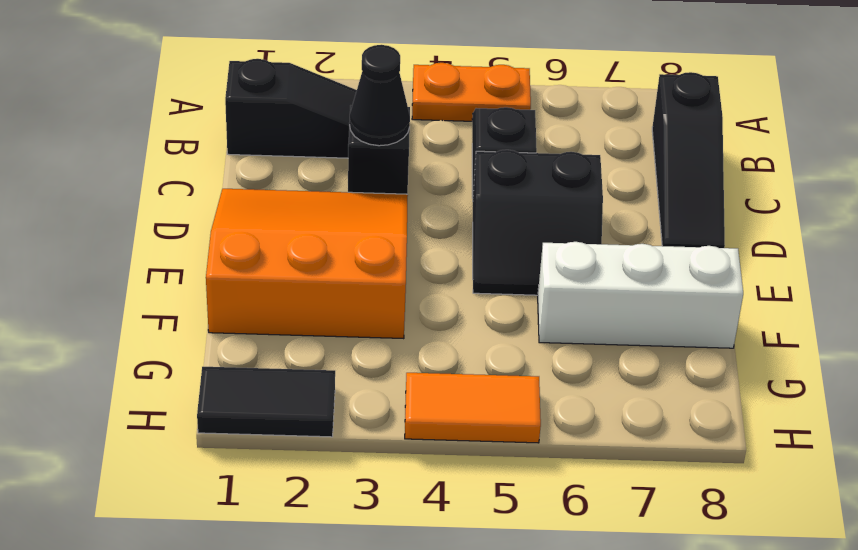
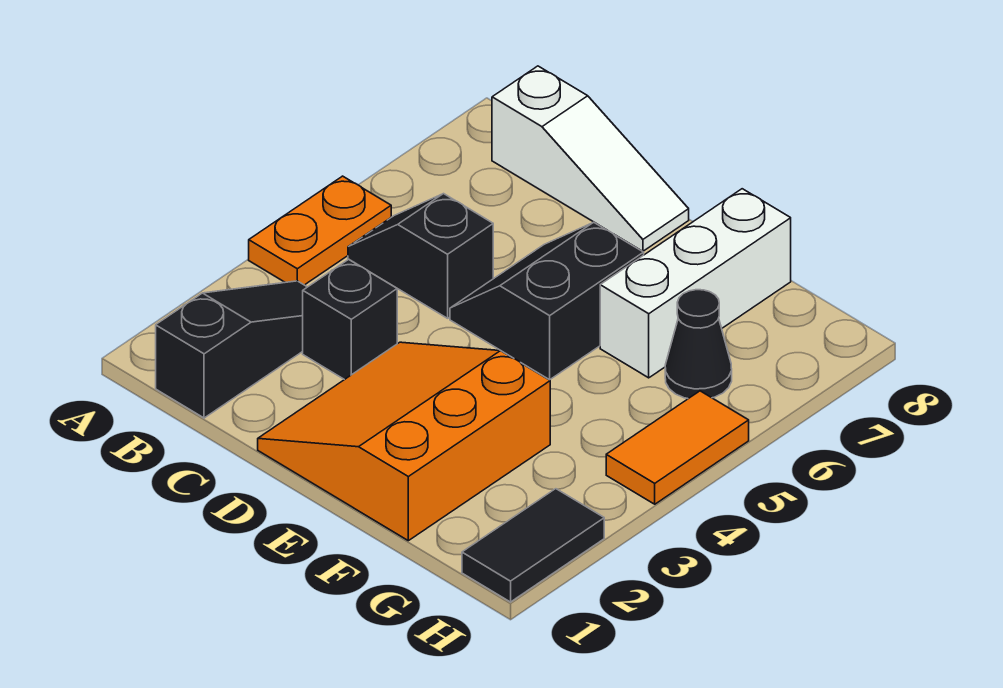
black slope B8:D8 level 1 top B -> white slope B8:D8 level 1 top B
black cone C3 level 2 -> black cone G6 level 1
black slope D5:E6 level 1 top D -> black slope D5:E6 level 1 top E

